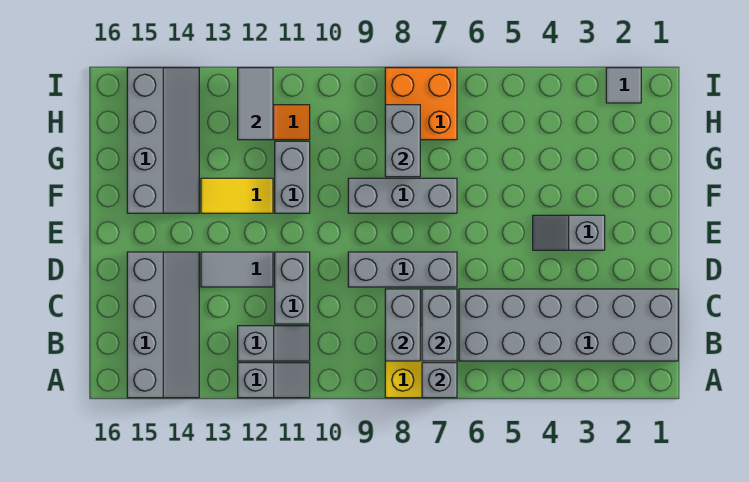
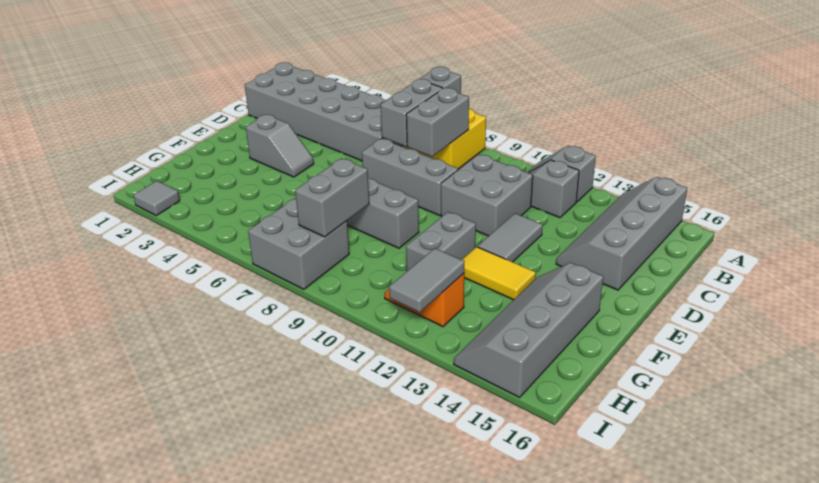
grey brick C11:D11 level 1 -> grey brick C10:D11 level 1
grey tile D12:D13 level 1 -> grey tile D12:E12 level 1
orange brick H7:I8 level 1 -> grey brick H7:I8 level 1

